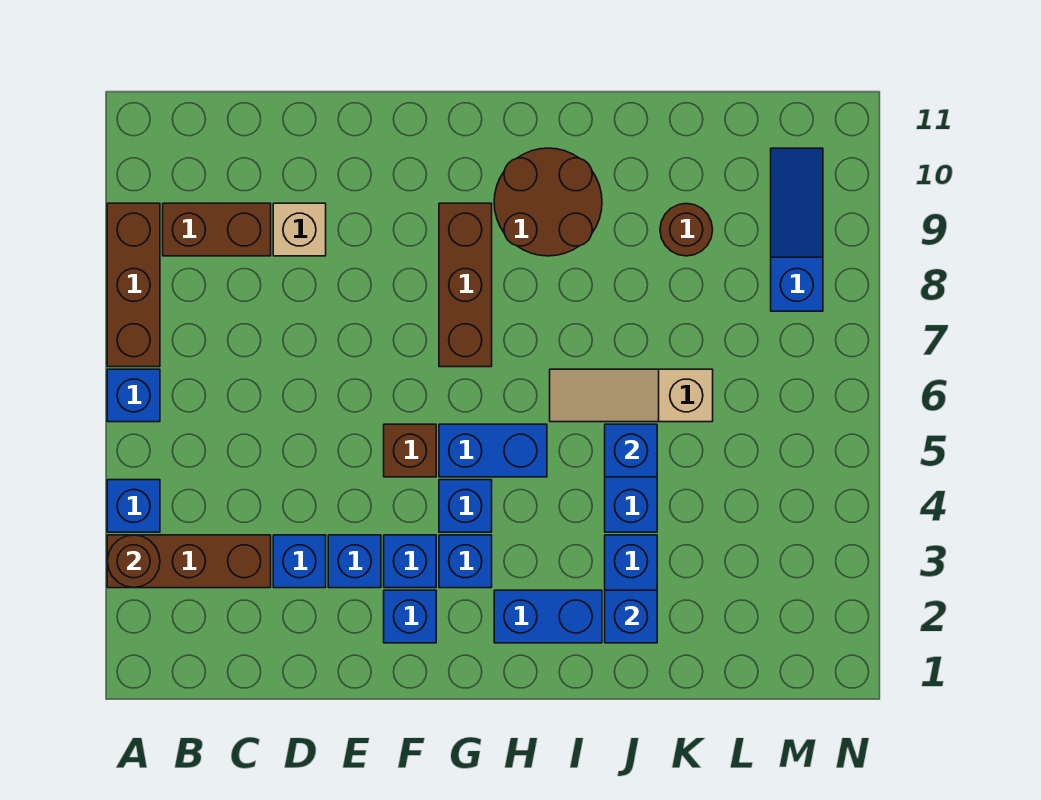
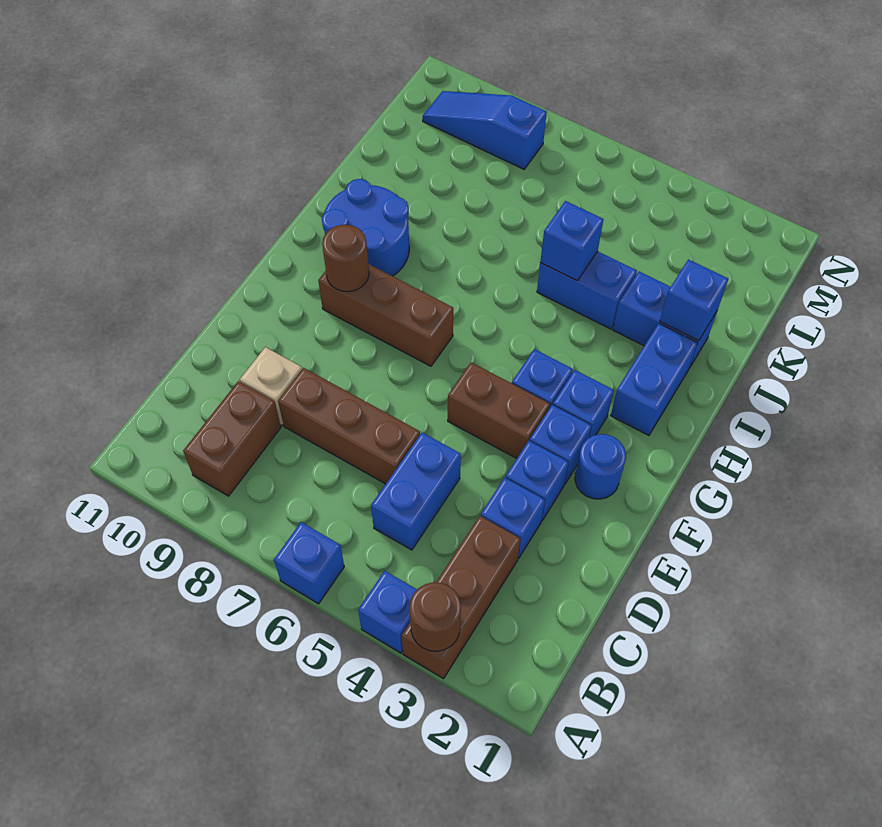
brown brick A7:A9 level 1 -> brown brick D6:D8 level 1
blue brick F2 level 1 -> blue round brick F2 level 1
brown brick F5 level 1 -> brown brick F4:F5 level 1
blue brick G5:H5 level 1 -> blue brick C5:D5 level 1
brown round brick H9:I10 level 1 -> blue round brick H9:I10 level 1
tan slope I6:K6 level 1 top K -> none
brown round brick K9 level 1 -> brown round brick G9 level 2

